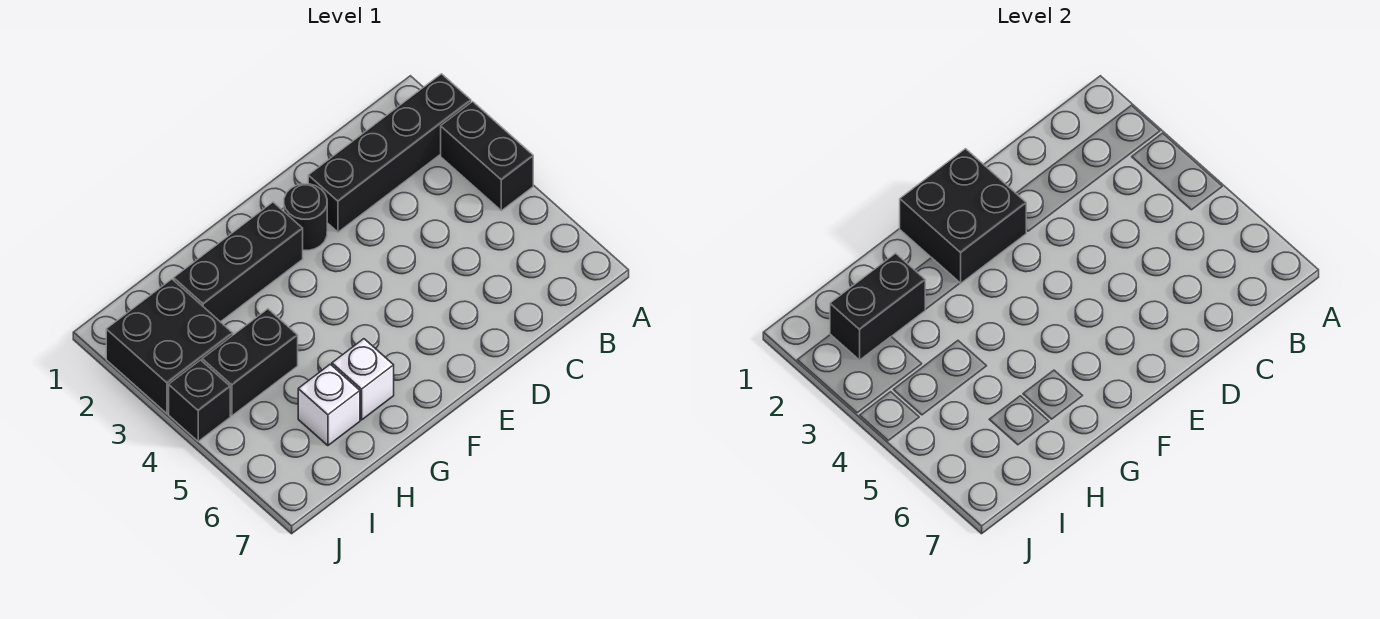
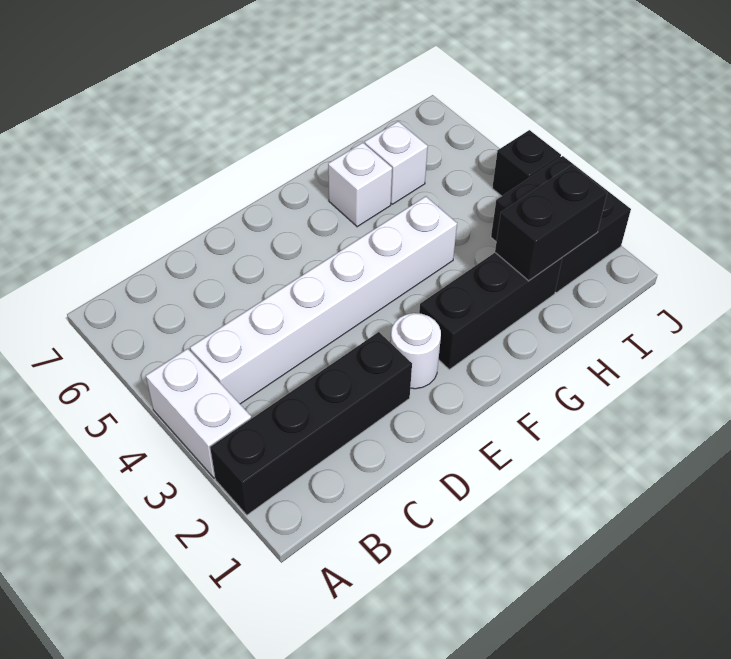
black brick A3:A4 level 1 -> white brick A3:A4 level 1
none -> white brick B4:G4 level 1
black brick E1:F2 level 2 -> none
black round brick E2 level 1 -> white round brick E2 level 1
black brick H4:I4 level 1 -> none

